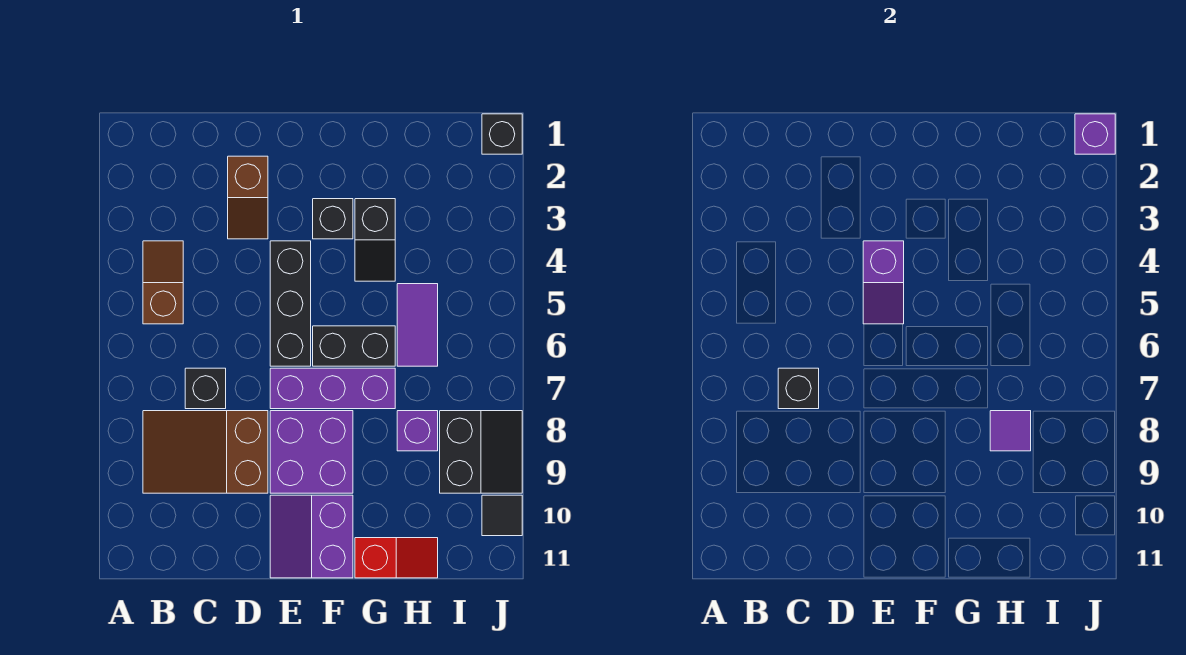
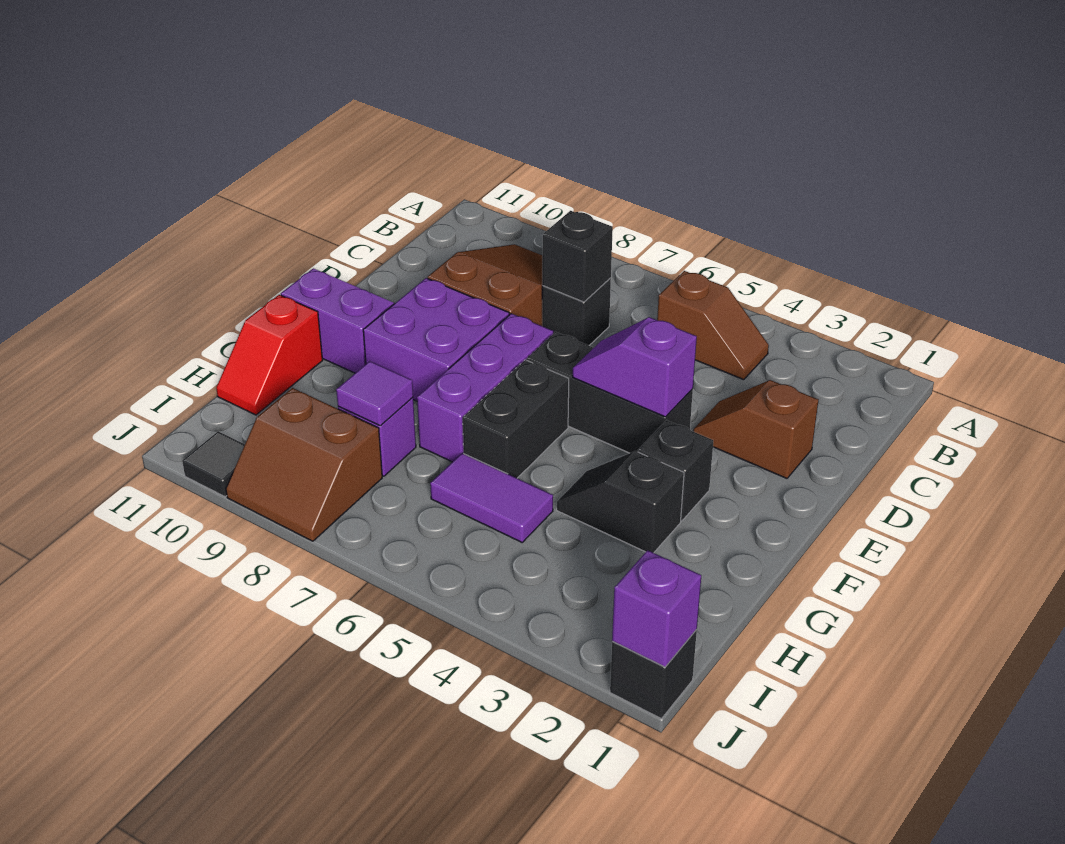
black slope I8:J9 level 1 top I -> brown slope I8:J9 level 1 top I

